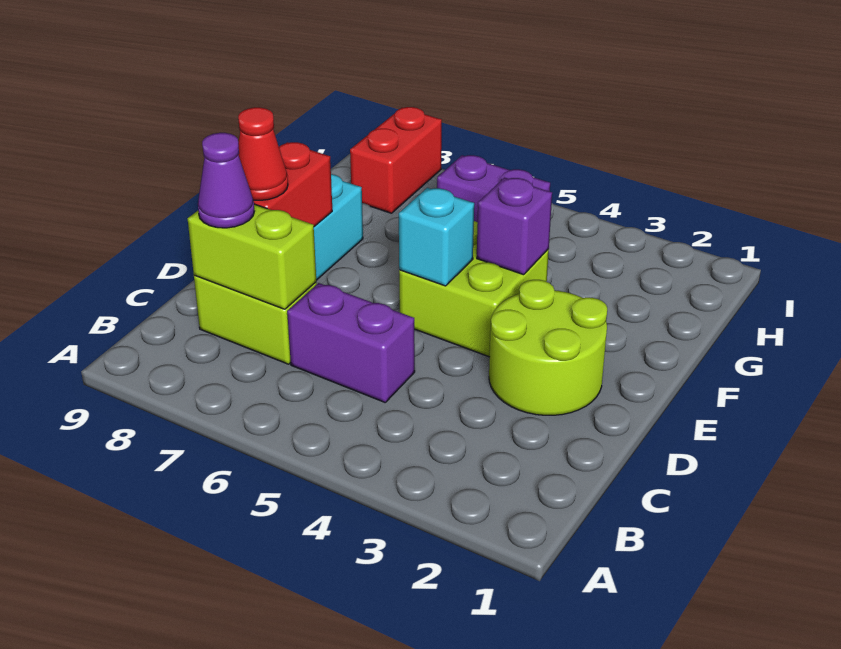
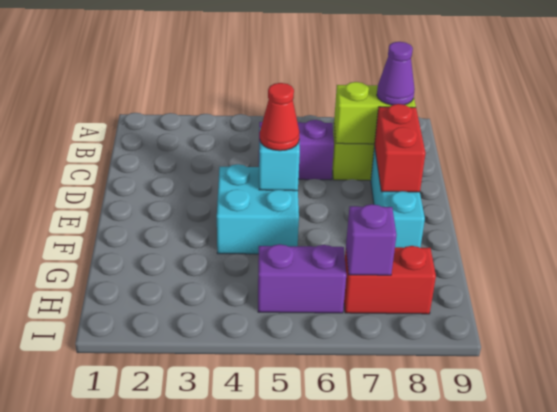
lime round brick D2:E3 level 1 -> none
red cone D8 level 3 -> red cone E5 level 3
lime brick E4:F5 level 1 -> cyan brick E4:F5 level 1
purple brick F4 level 2 -> purple brick H7 level 2
red brick H8:I8 level 1 -> red brick H7:H8 level 1

